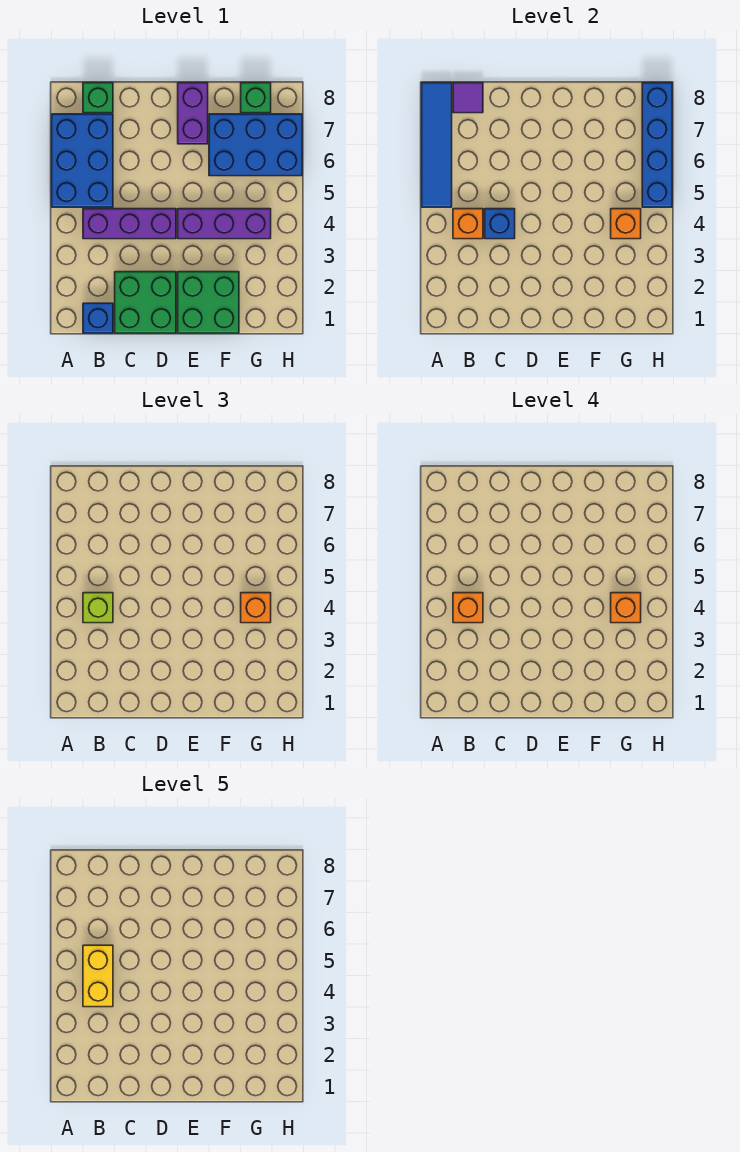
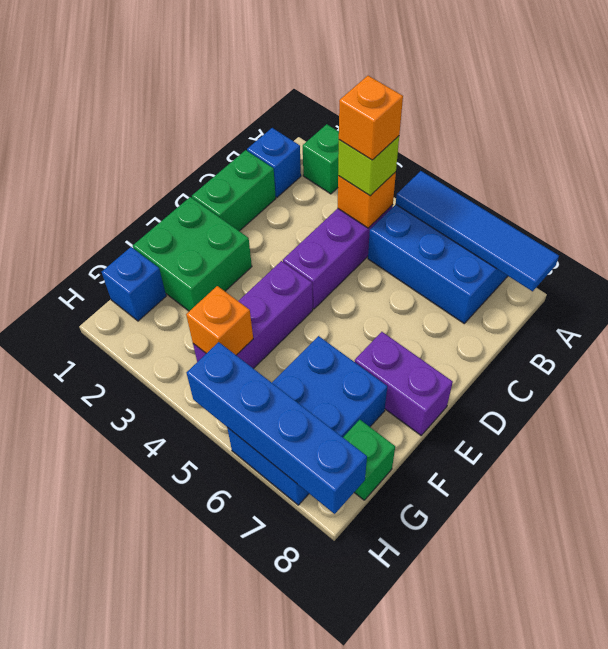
yellow brick B4:B5 level 5 -> none
green brick B8 level 1 -> green brick A2 level 1
purple tile B8 level 2 -> none
green brick C1:D2 level 1 -> green brick C1:D1 level 1
blue brick C4 level 2 -> blue brick G1 level 1
orange brick G4 level 3 -> none
orange brick G4 level 4 -> none

